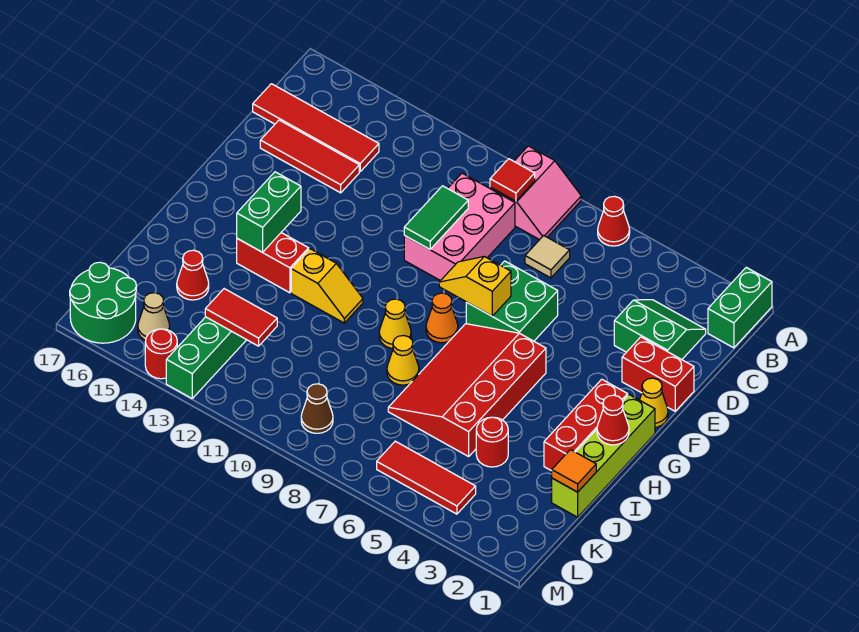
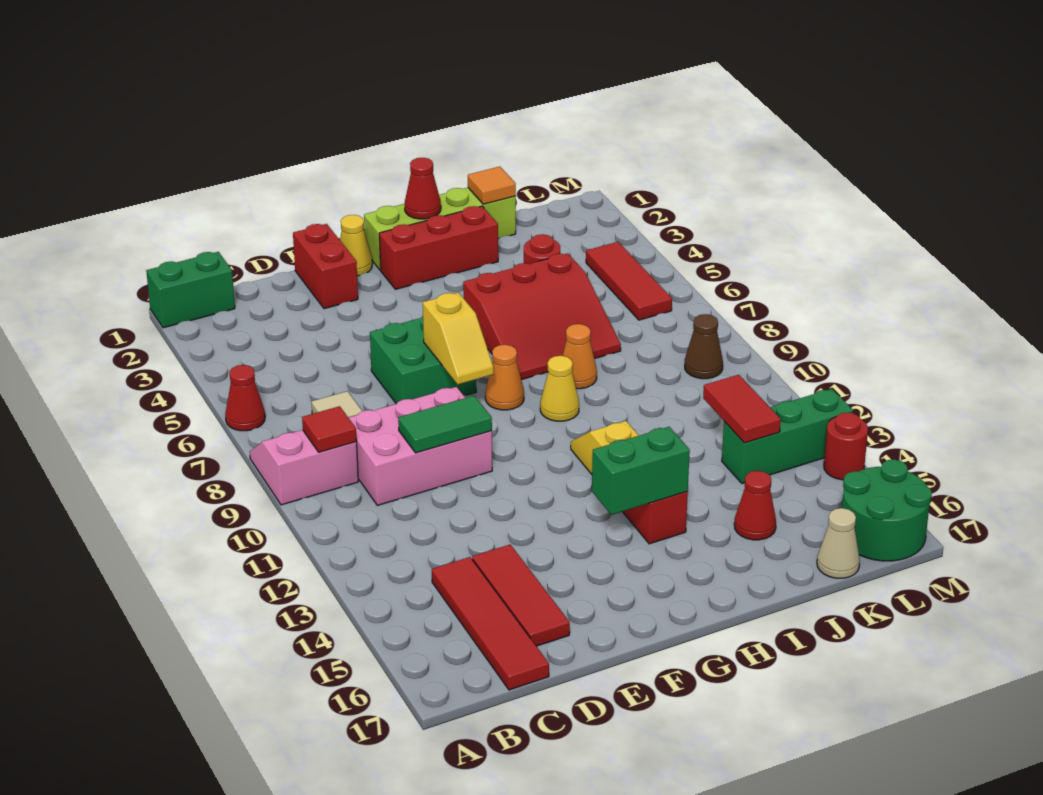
green slope C2:D3 level 1 top D -> none
red slope G5:J7 level 1 top 5 -> red slope H5:J7 level 1 top 5
yellow cone I8 level 1 -> orange cone I8 level 1
tan cone L15 level 1 -> tan cone K17 level 1

